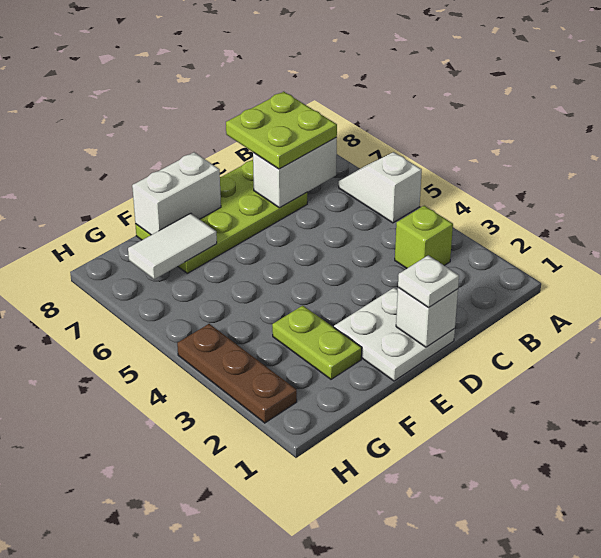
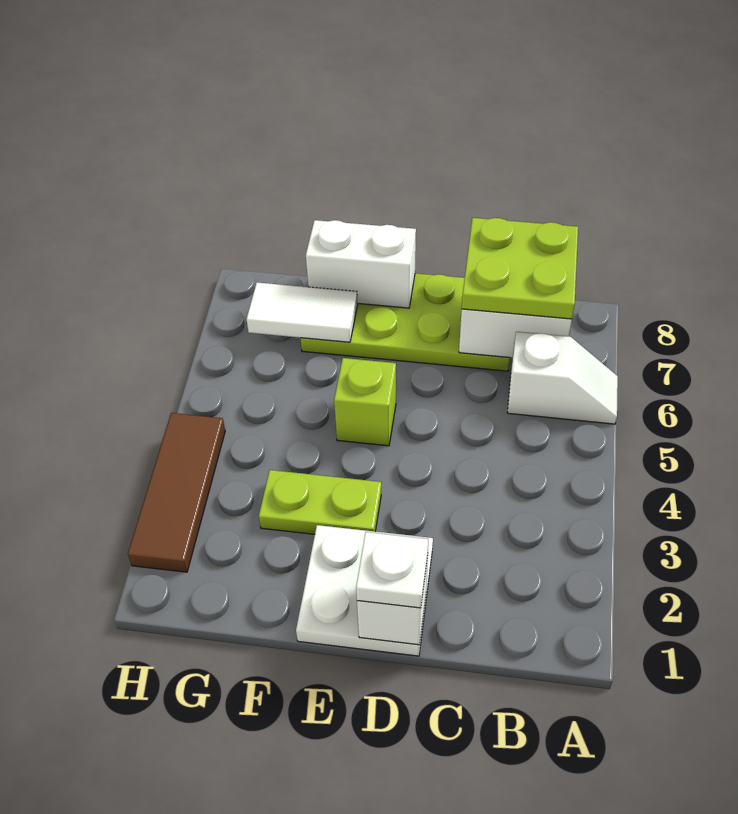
white slope A5:A6 level 1 top 5 -> white slope A6:B6 level 1 top B
lime brick B3 level 1 -> lime brick E5 level 1
lime plate F2:F3 level 1 -> lime plate E3:F3 level 1
brown plate H2:H4 level 1 -> brown tile H2:H4 level 1

